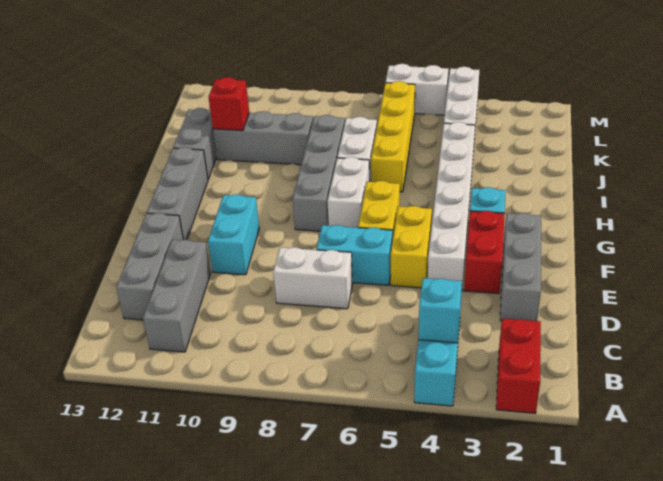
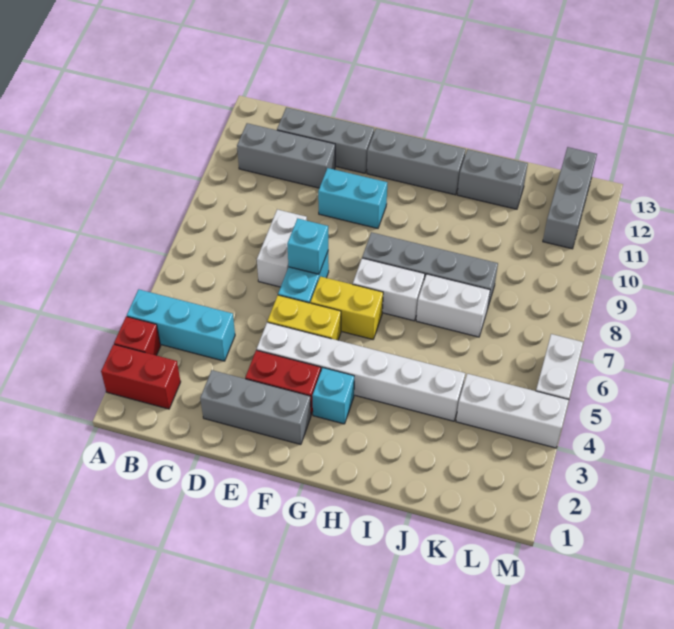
cyan brick B4 level 2 -> cyan brick E7 level 2
yellow brick I6:L6 level 1 -> none
grey brick J9:J11 level 1 -> grey brick L11:L13 level 1
red brick J11 level 2 -> red brick A3 level 1

